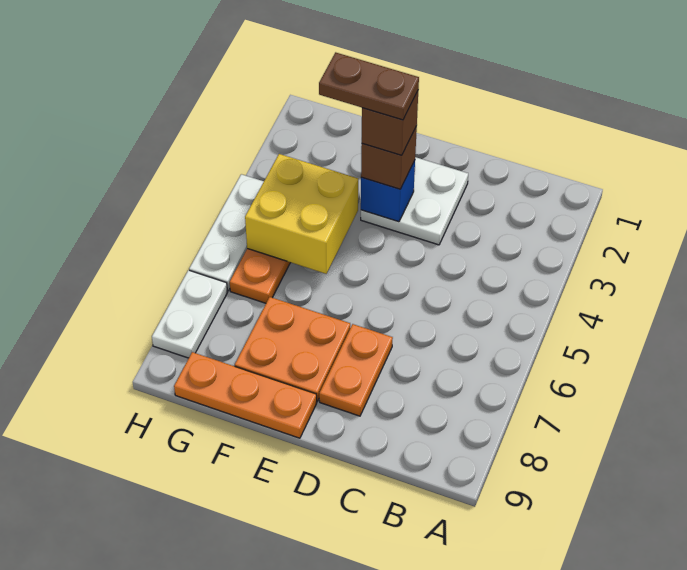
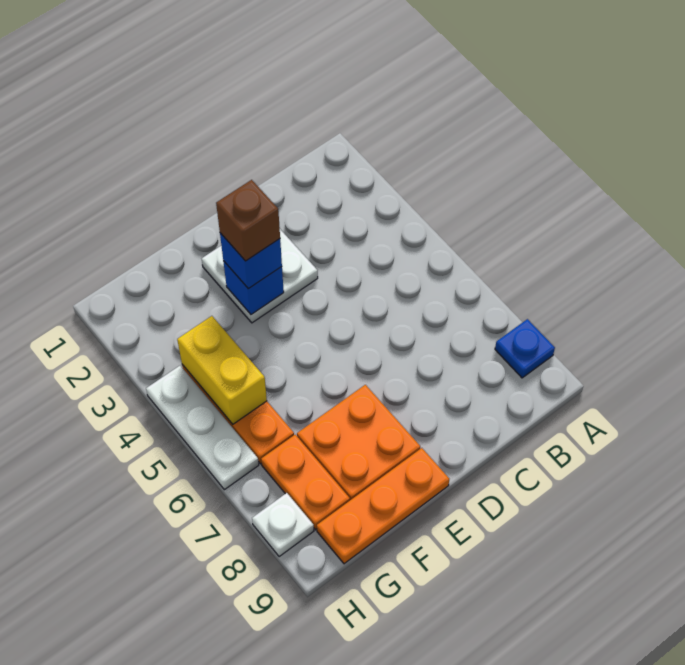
none -> blue plate A8 level 1
orange plate D7:D8 level 1 -> orange plate G7:G8 level 1
brown brick E3 level 3 -> blue brick E3 level 3
brown plate E3:F3 level 5 -> none
yellow brick F4:G5 level 2 -> yellow brick G4:G5 level 2
white plate H7:H8 level 1 -> white plate H8 level 1

